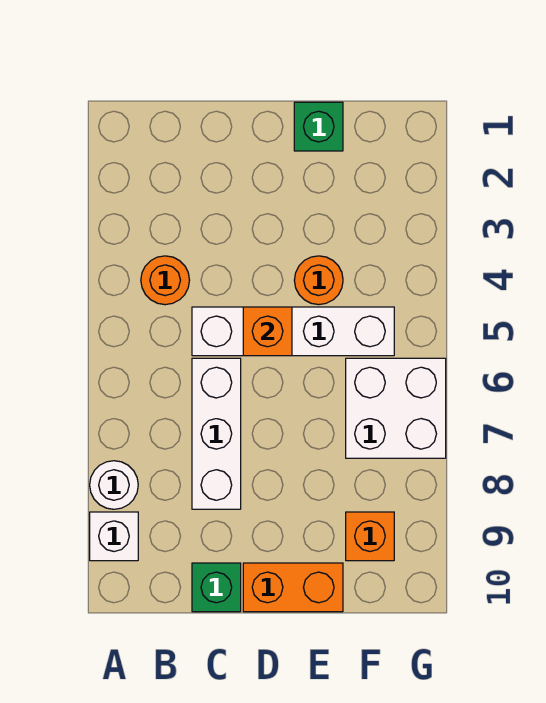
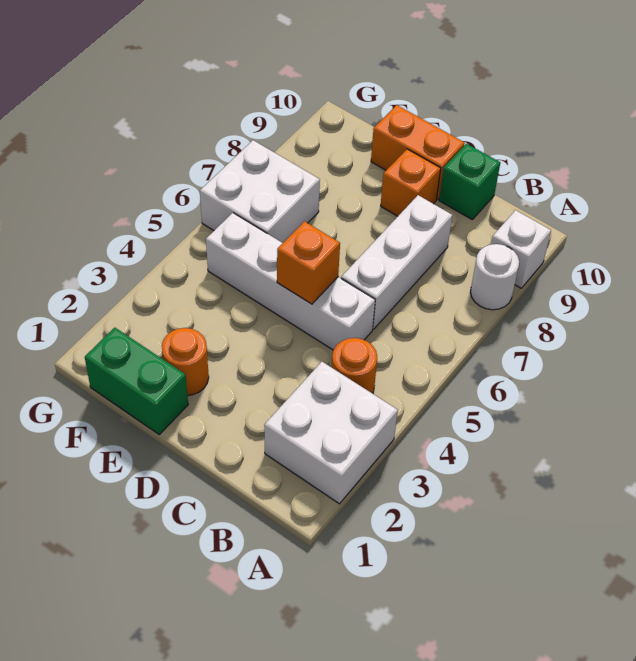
none -> white brick A2:B3 level 1
green brick E1 level 1 -> green brick E1:F1 level 1
orange round brick E4 level 1 -> orange round brick E2 level 1
orange brick F9 level 1 -> orange brick D9 level 1

